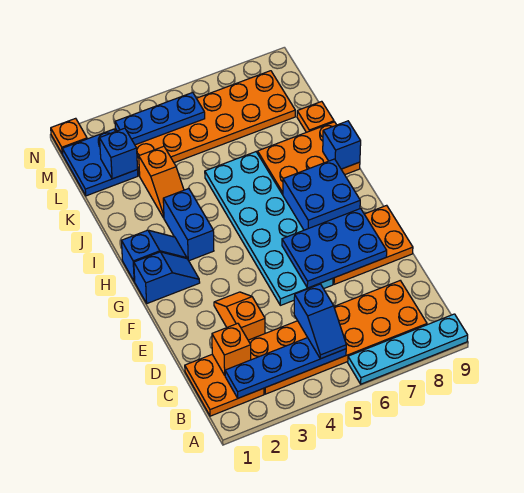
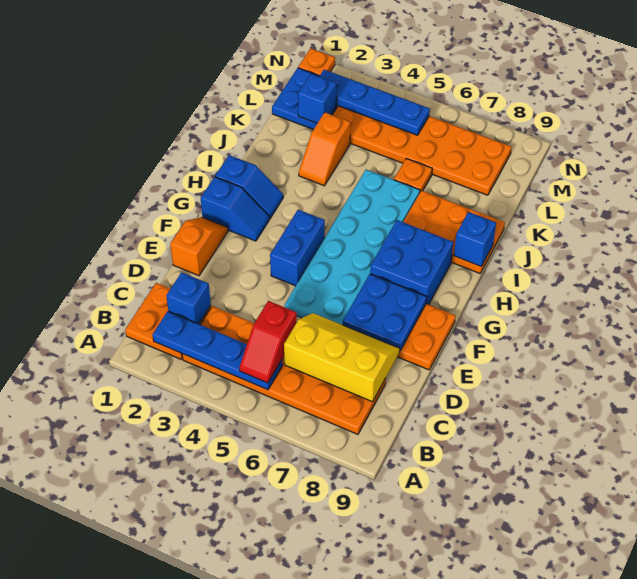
cyan plate A6:A9 level 1 -> none
blue slope B5:C5 level 3 top C -> red slope B5:C5 level 3 top C
orange brick C2 level 2 -> blue brick C2 level 2
none -> yellow slope C6:D8 level 2 top C
orange slope D3:E3 level 1 top D -> orange slope E1:F1 level 1 top E
blue plate E6:F8 level 2 -> blue plate E7:F8 level 2
blue brick H3:I3 level 1 -> blue brick F4:G4 level 1
orange plate K9 level 1 -> orange plate K6 level 1
blue plate M3:M5 level 2 -> blue plate M2:M5 level 2

